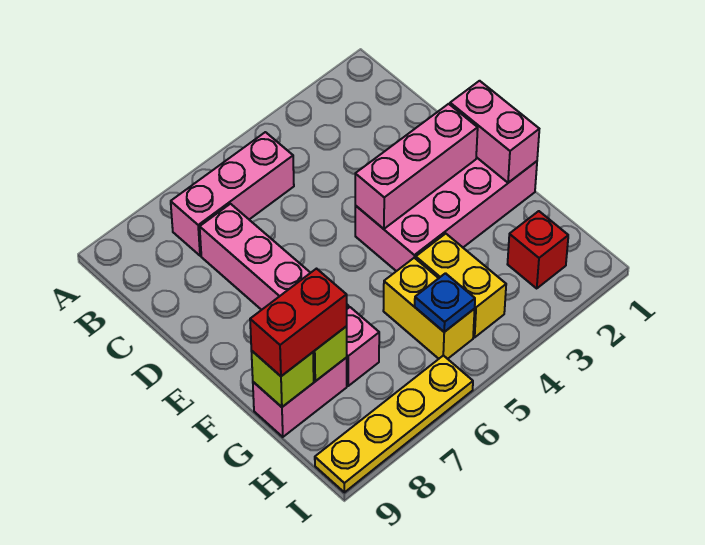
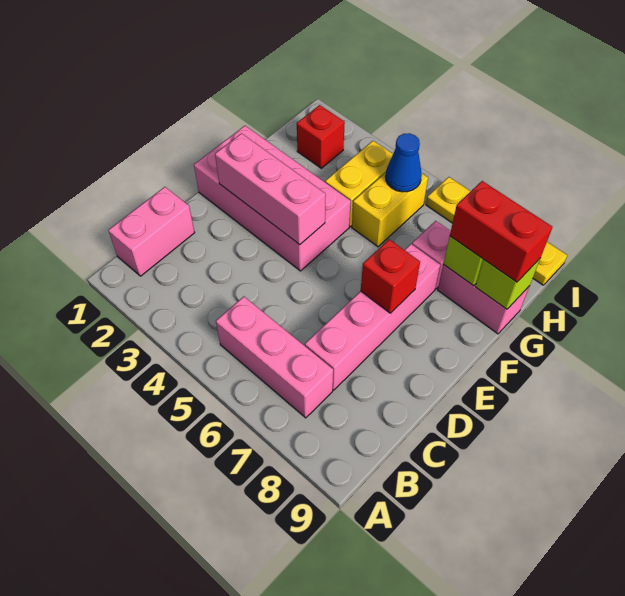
pink brick E1:F1 level 2 -> pink brick B1:C1 level 1
none -> red brick E7 level 2
blue plate H5 level 2 -> blue cone H5 level 2

